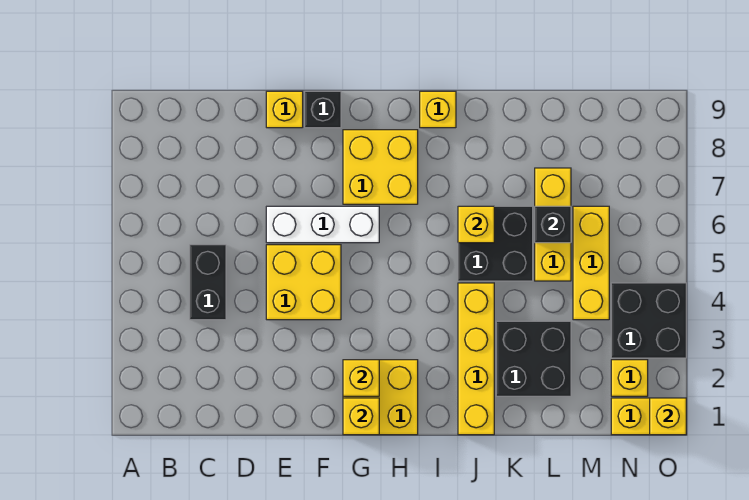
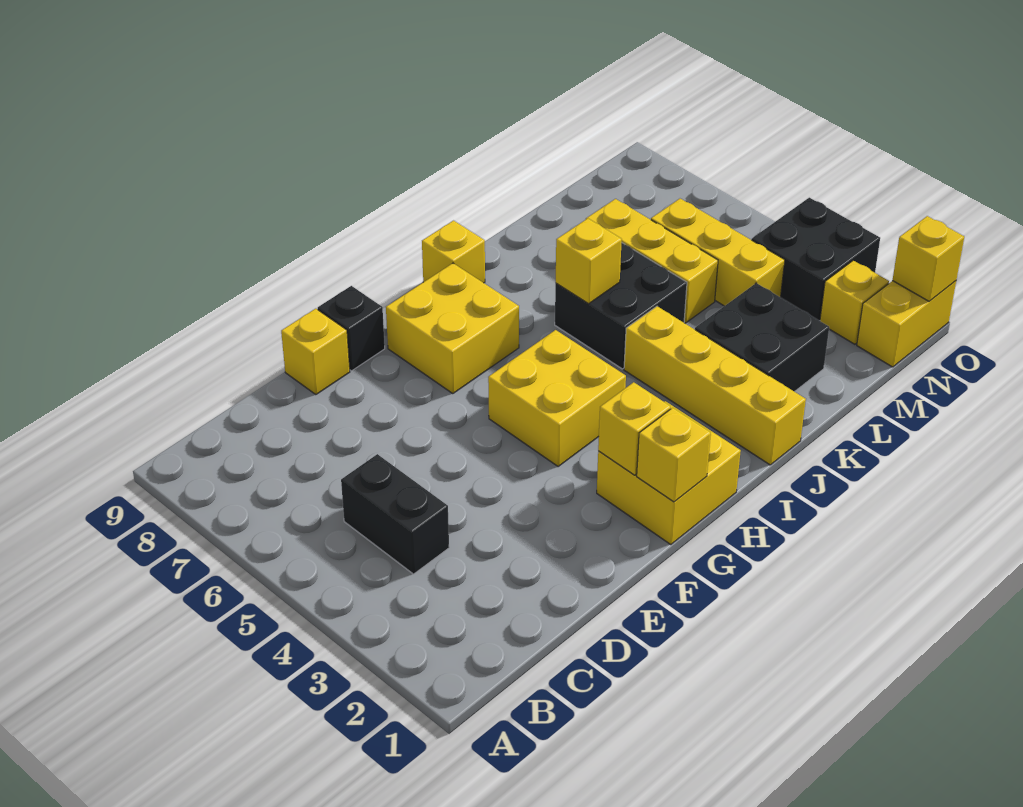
yellow brick E4:F5 level 1 -> yellow brick G4:H5 level 1
white brick E6:G6 level 1 -> none
black brick L6 level 2 -> none

